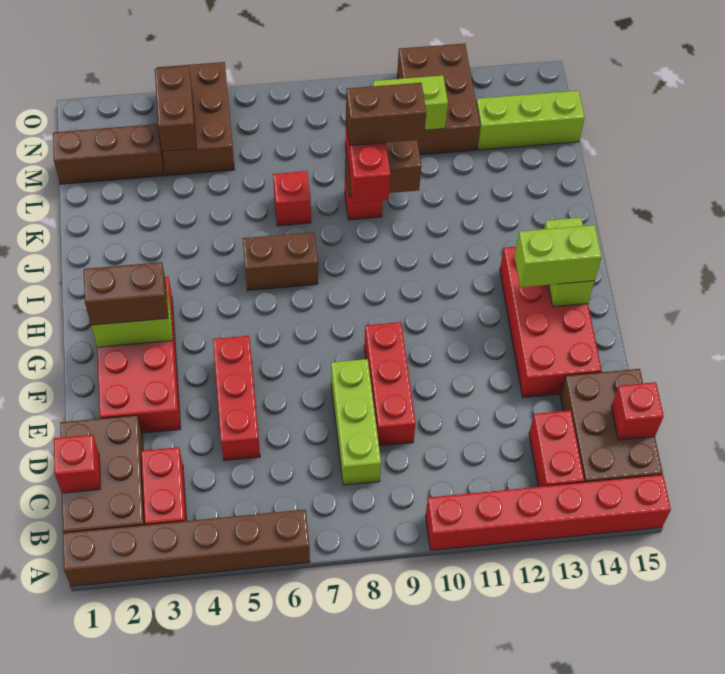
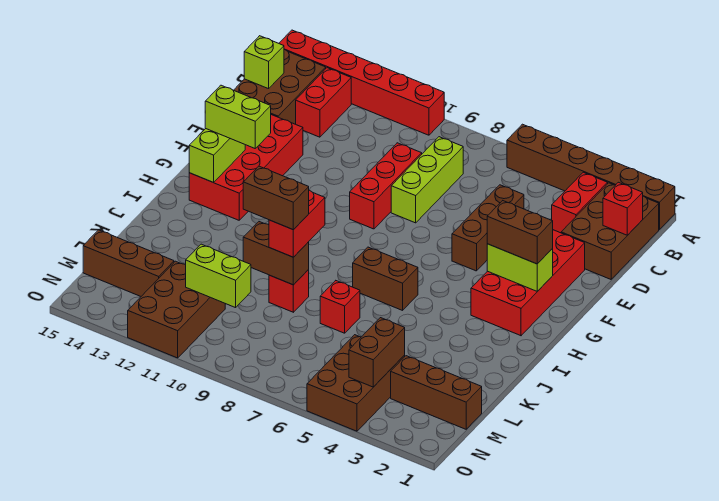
red brick C15 level 2 -> lime brick C15 level 2
red brick D5:F5 level 1 -> brown brick D5:F5 level 1
lime brick M13:M15 level 1 -> brown brick M13:M15 level 1

